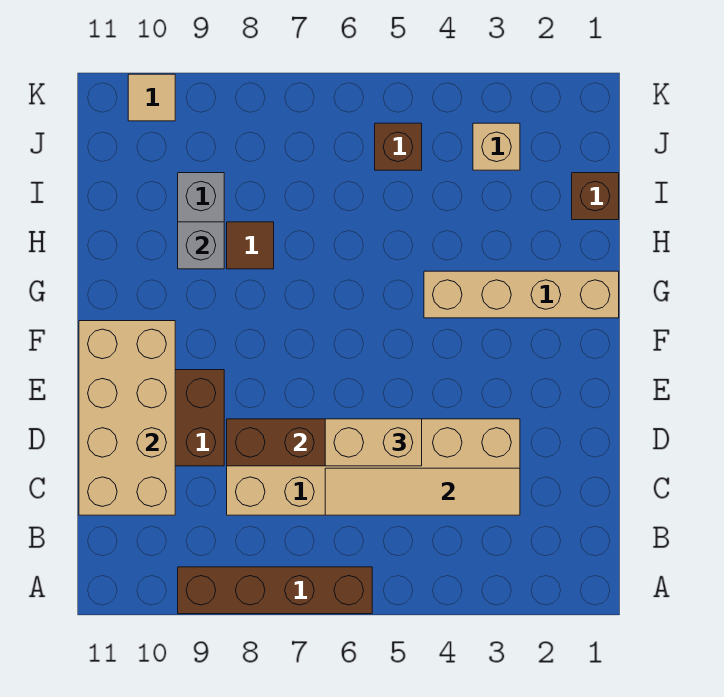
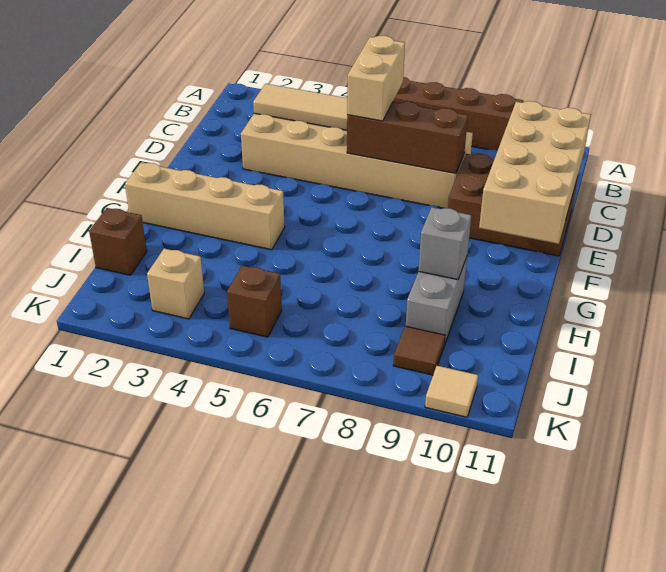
tan brick D5:D6 level 3 -> tan brick C6:D6 level 3
brown tile H8 level 1 -> brown tile J9 level 1

